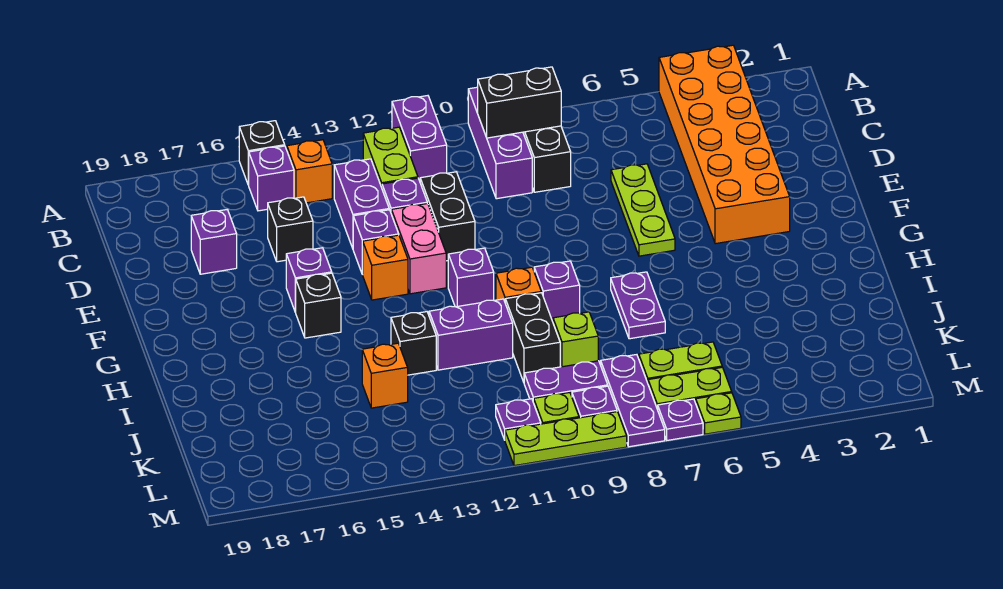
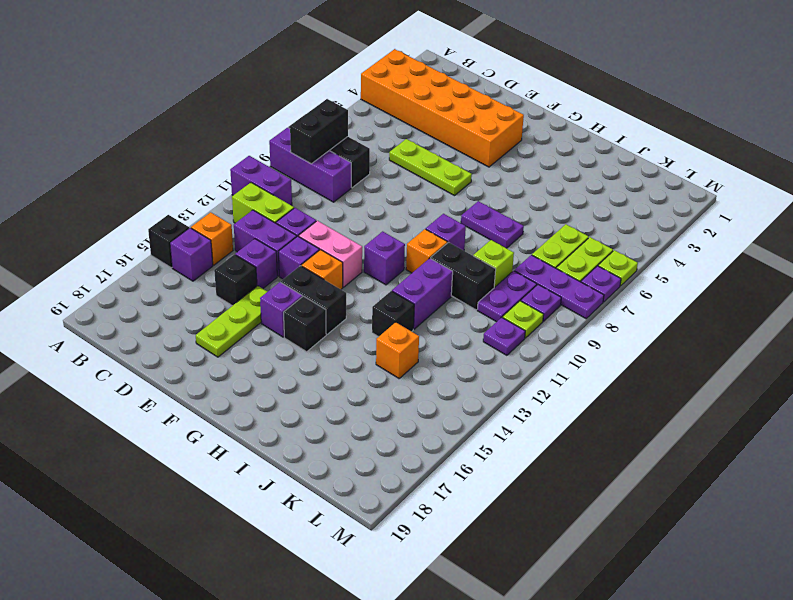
black brick D11:E11 level 1 -> black brick F14:G14 level 1
purple brick D17 level 1 -> purple brick D14 level 1
lime plate M9:M11 level 1 -> lime plate E15:E17 level 1

